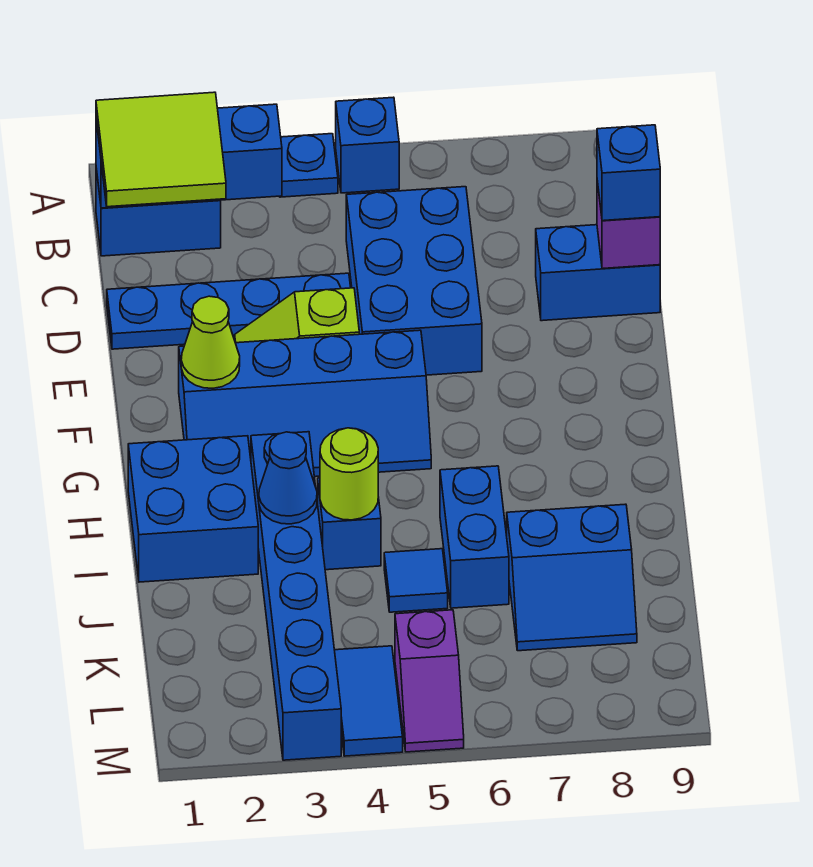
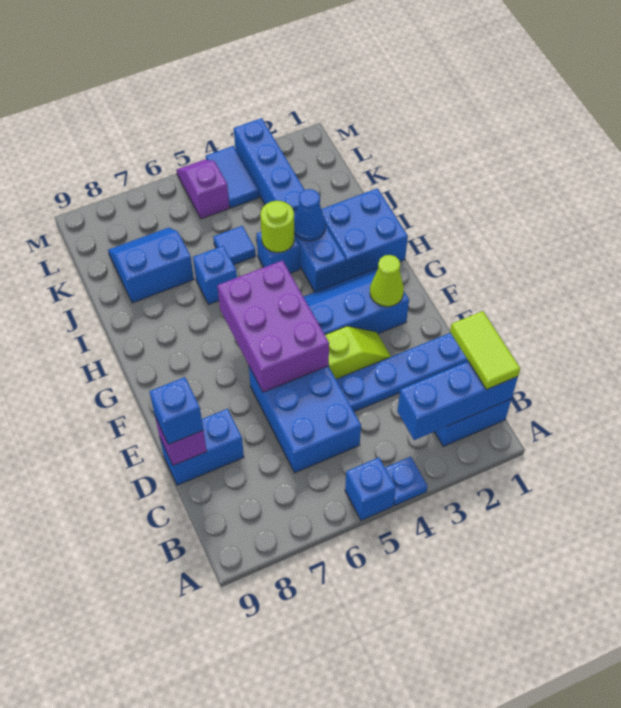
lime tile B1:C2 level 3 -> lime tile B1:C1 level 3
none -> purple brick E5:G6 level 2
blue brick I6:J6 level 1 -> blue brick I6 level 1

